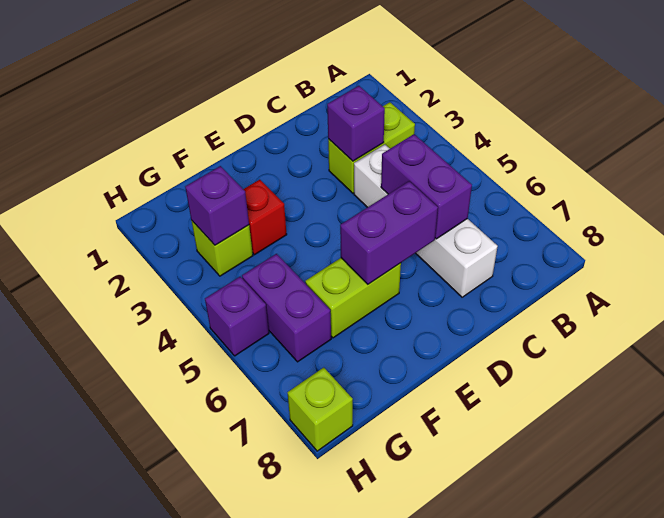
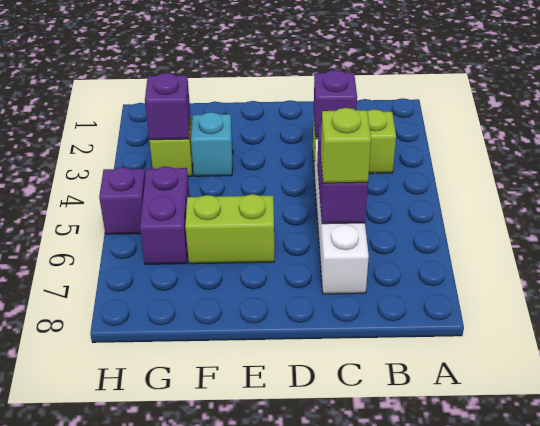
purple brick D6:E6 level 2 -> none
red brick F3 level 1 -> cyan brick F3 level 1
lime brick H8 level 1 -> lime brick C6 level 3

